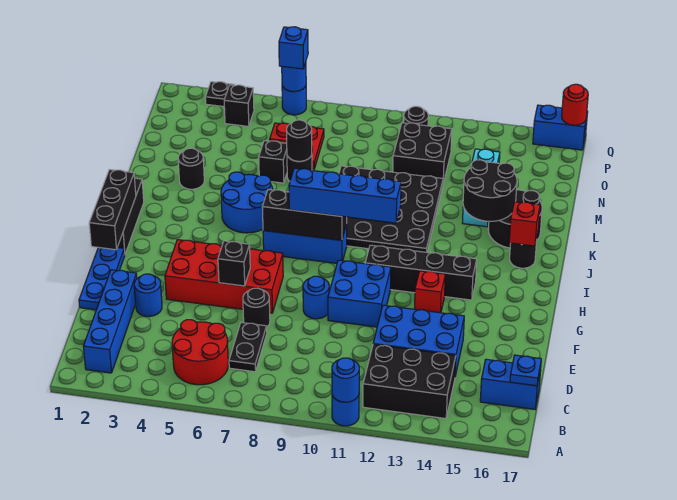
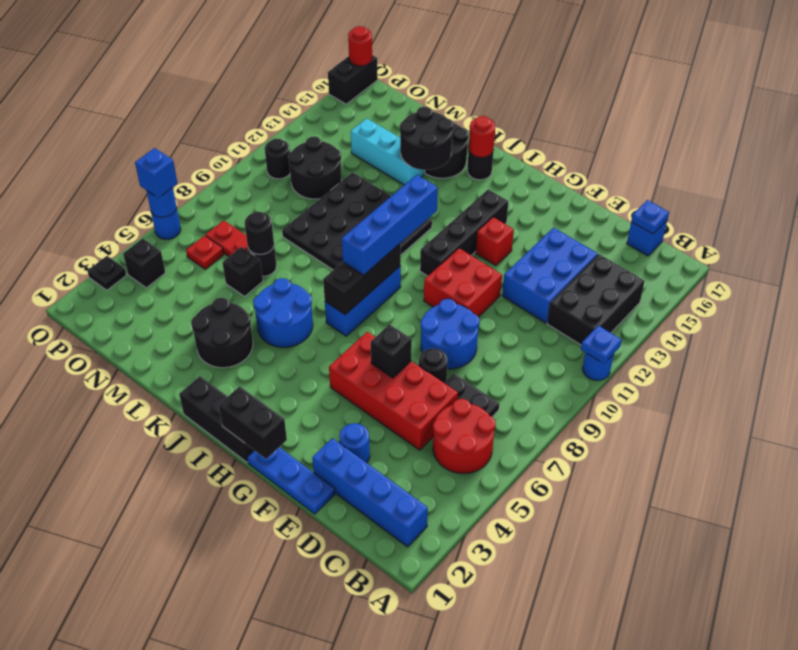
blue round brick A11 level 2 -> blue plate A11 level 2
blue brick C16:C17 level 1 -> blue brick C17 level 1
red brick F4:G7 level 1 -> red brick D5:G6 level 1
blue round brick F9 level 1 -> blue round brick E8:F9 level 1
blue brick F10:G11 level 1 -> red brick F10:G11 level 1
black brick G1:I1 level 2 -> black brick G1:H1 level 2
red brick J16 level 2 -> red round brick J16 level 2
black round brick L3 level 1 -> black round brick K3:L4 level 1
black brick N11:O12 level 1 -> black round brick N11:O12 level 1
blue brick Q16:Q17 level 1 -> black brick Q16:Q17 level 1

